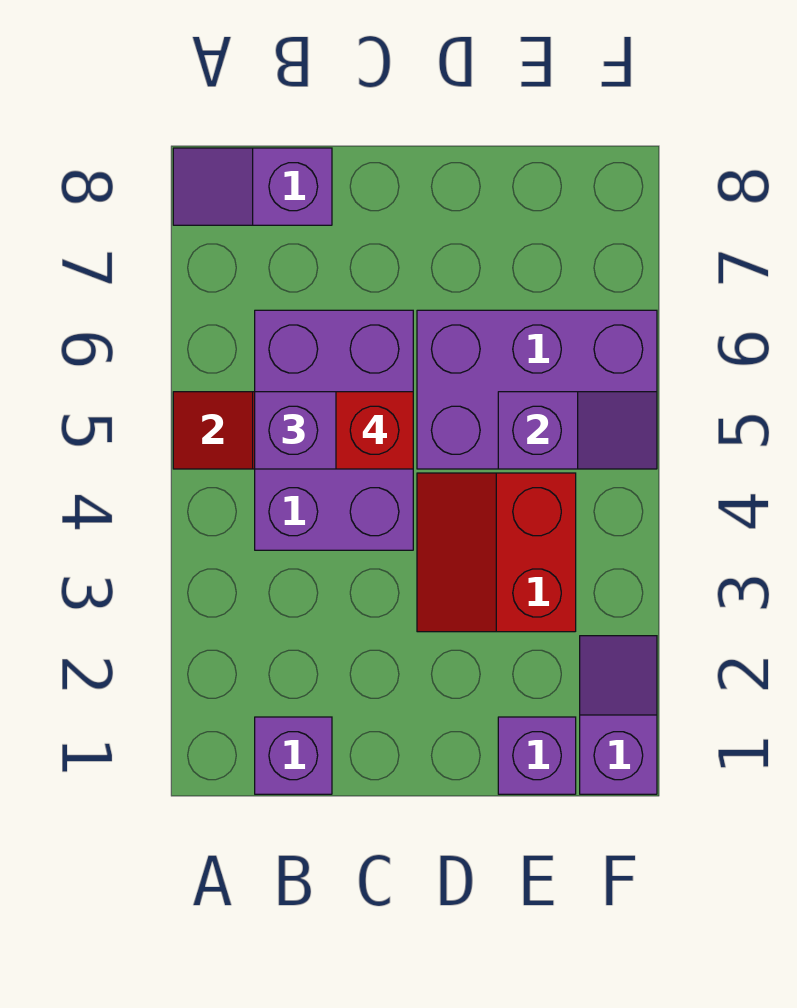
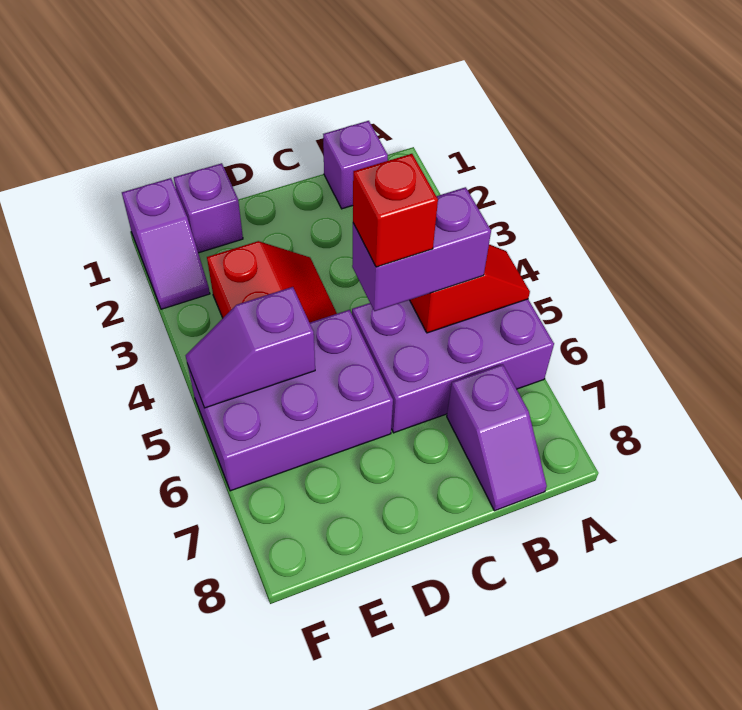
purple slope A8:B8 level 1 top B -> purple slope B7:B8 level 1 top 7
purple brick B4:C6 level 1 -> purple brick A5:C6 level 1

